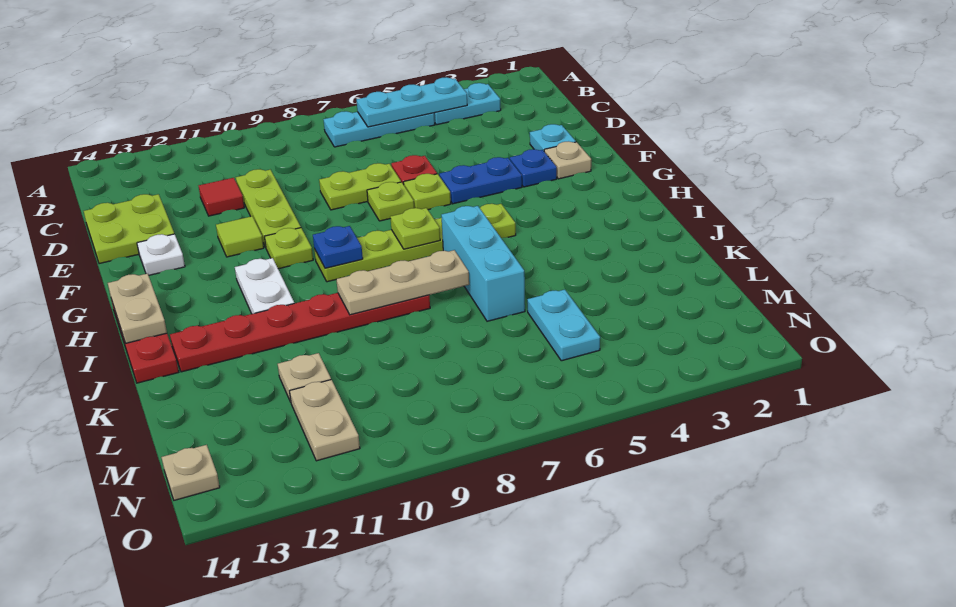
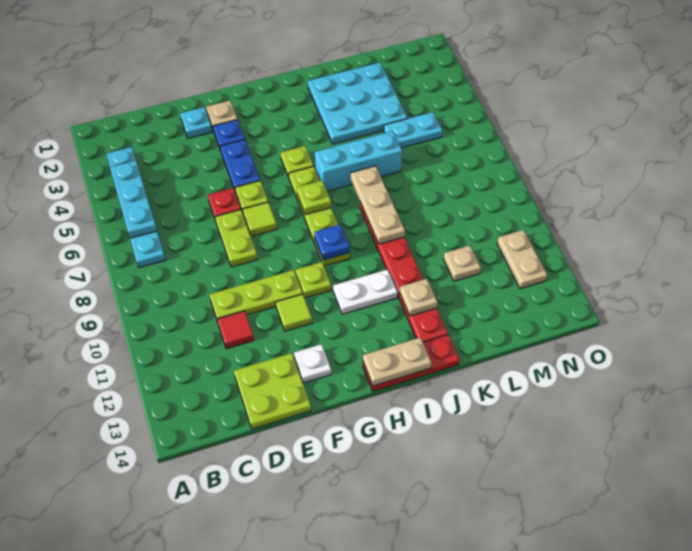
lime plate F7 level 1 -> lime tile F7 level 1
none -> cyan plate J2:L4 level 1
tan plate M11:N11 level 1 -> tan plate N11:N12 level 1
tan plate N14 level 1 -> tan plate J12 level 2

